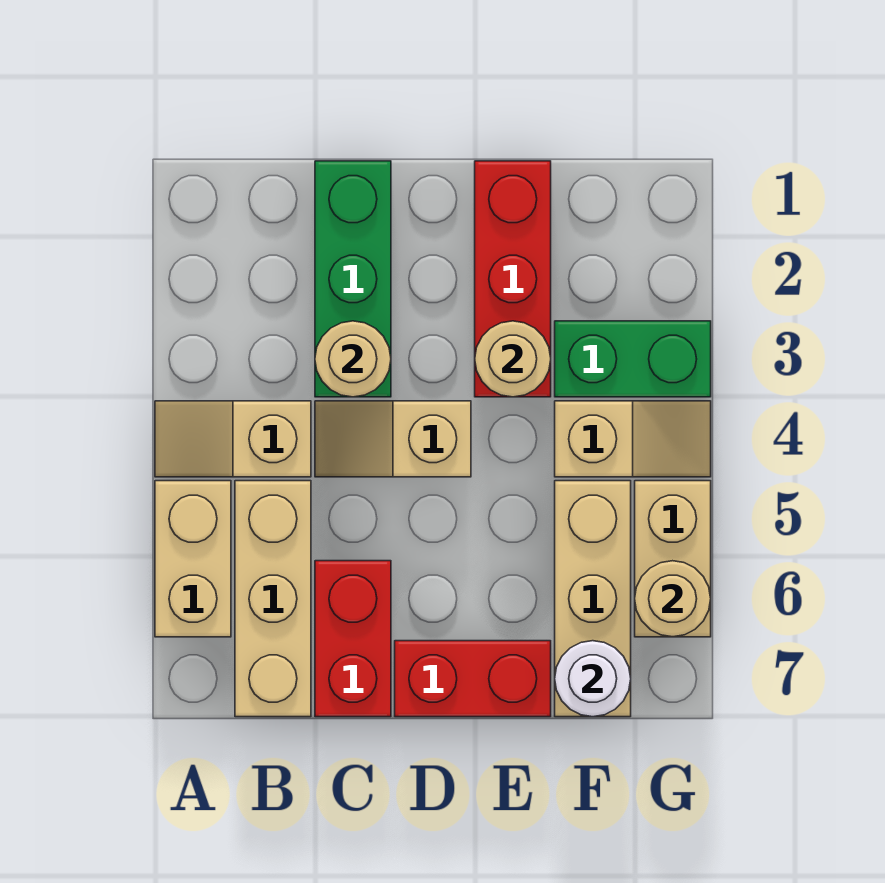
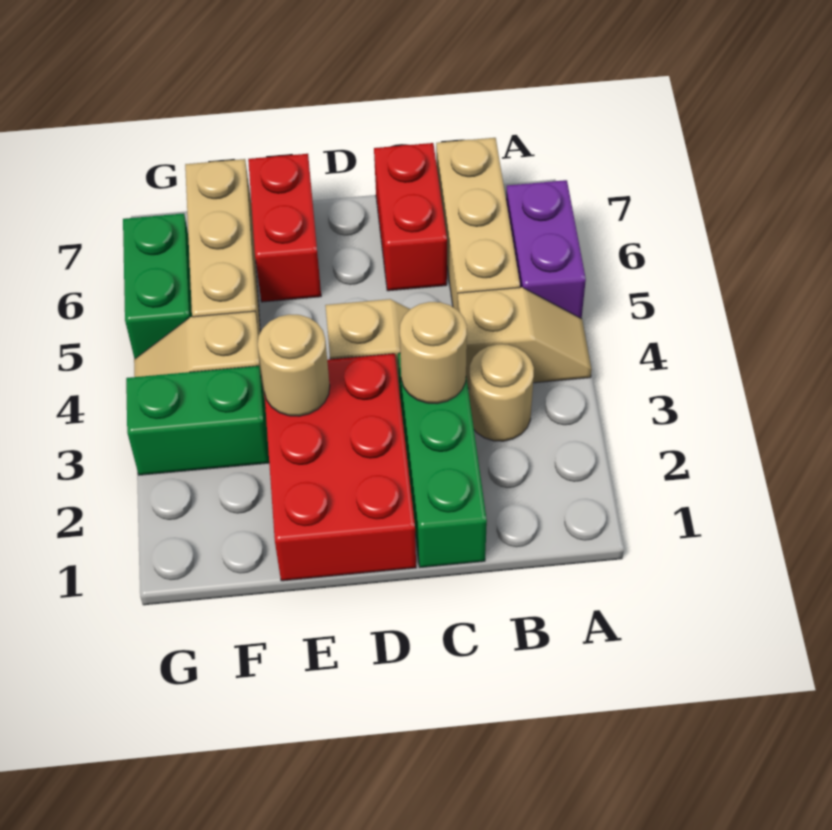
tan brick A5:A6 level 1 -> purple brick A5:A6 level 1
red brick D7:E7 level 1 -> red brick E6:E7 level 1
red brick E1:E3 level 1 -> red brick D1:E3 level 1
white round brick F7 level 2 -> none
tan brick G5:G6 level 1 -> green brick G5:G6 level 1
tan round brick G6 level 2 -> tan round brick B3 level 1

